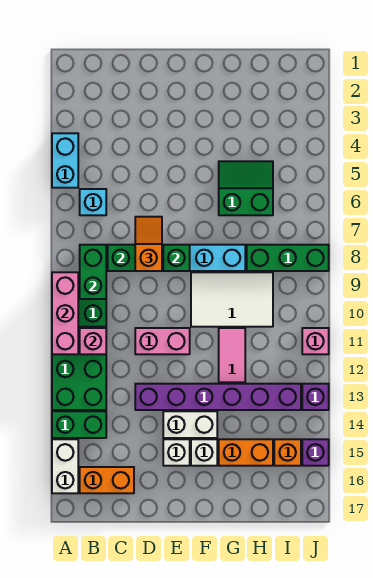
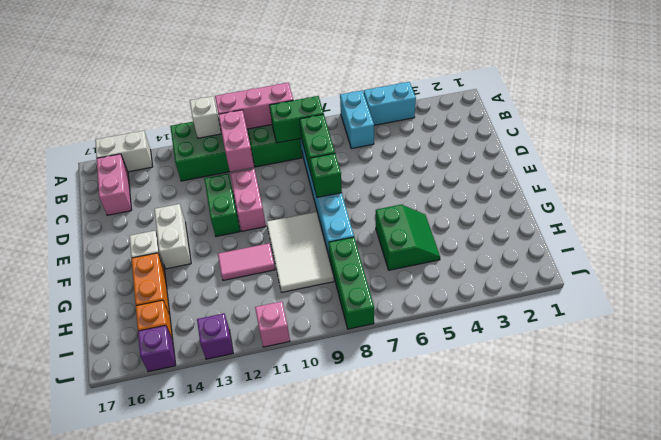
green brick A14:B14 level 1 -> green brick D12:E12 level 1
cyan brick B6 level 1 -> cyan brick A6:B6 level 1
pink brick B11 level 2 -> pink brick B11:C11 level 2
orange brick B16:C16 level 1 -> pink brick B16:C16 level 1
orange slope D7:D8 level 3 top 8 -> none
purple brick D13:I13 level 1 -> none
white brick E15 level 1 -> white brick A12 level 2

